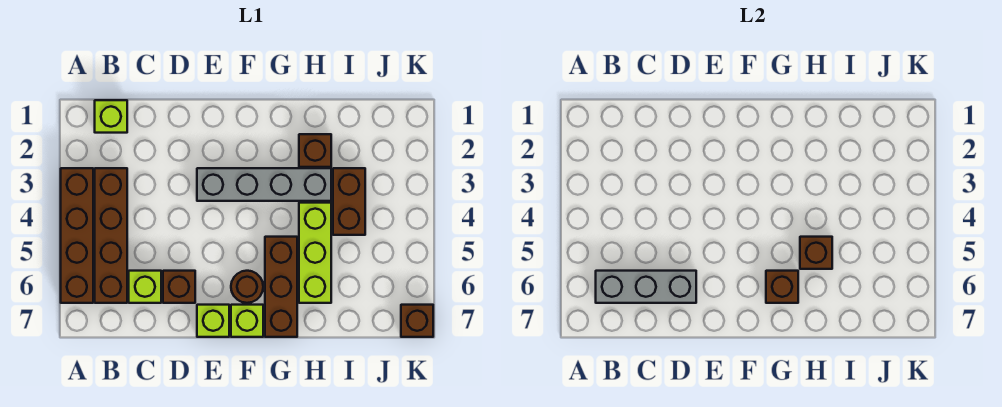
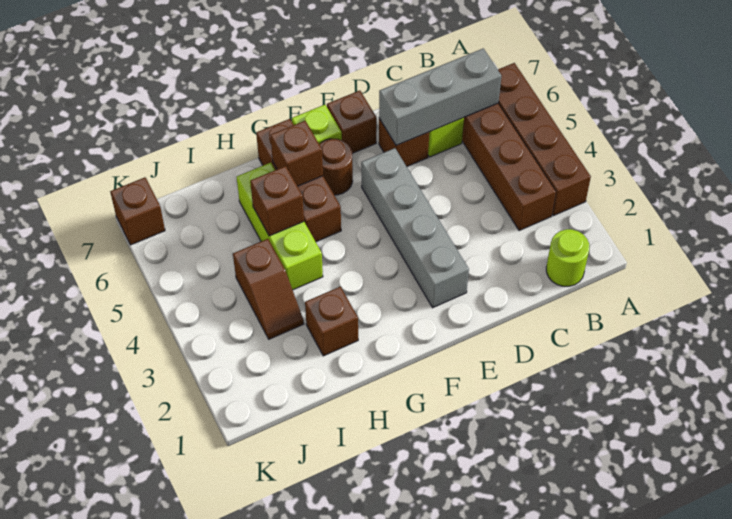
lime brick B1 level 1 -> lime round brick B1 level 1
grey brick E3:H3 level 1 -> grey brick E2:E5 level 1
lime brick E7 level 1 -> brown brick E7 level 1
brown brick I3:I4 level 1 -> brown slope I3:I4 level 1 top 4

